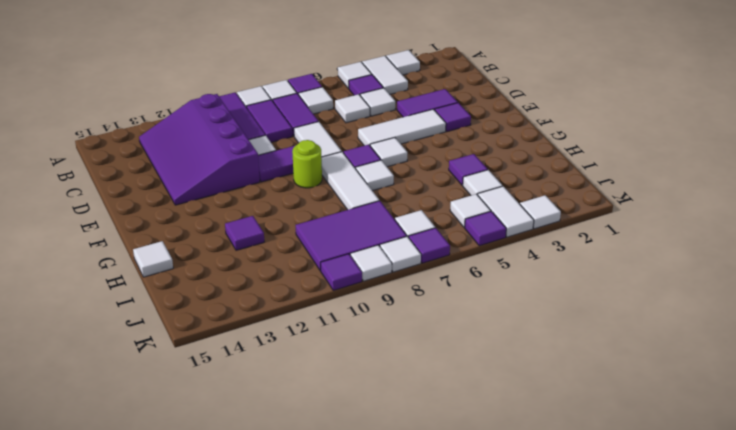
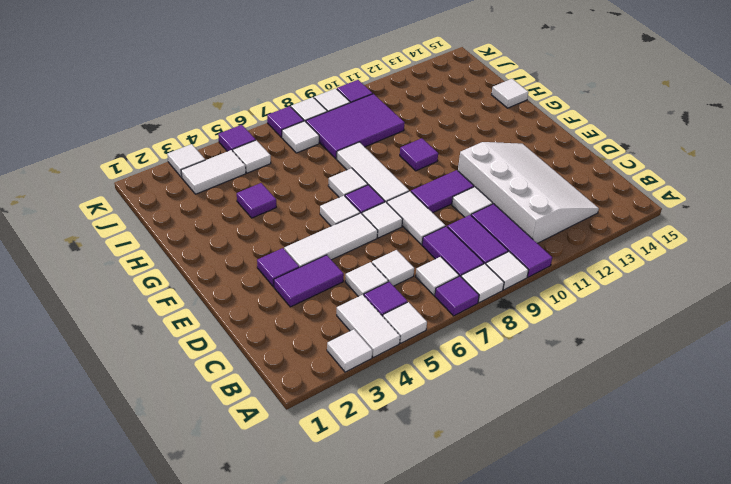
purple slope B11:E13 level 1 top 11 -> white slope B11:E13 level 1 top 11
lime round brick F9 level 1 -> none
purple tile H12 level 1 -> purple tile G10 level 1
white tile I4 level 1 -> white tile E7 level 1
white tile J4:K4 level 1 -> white tile J3:J4 level 1

